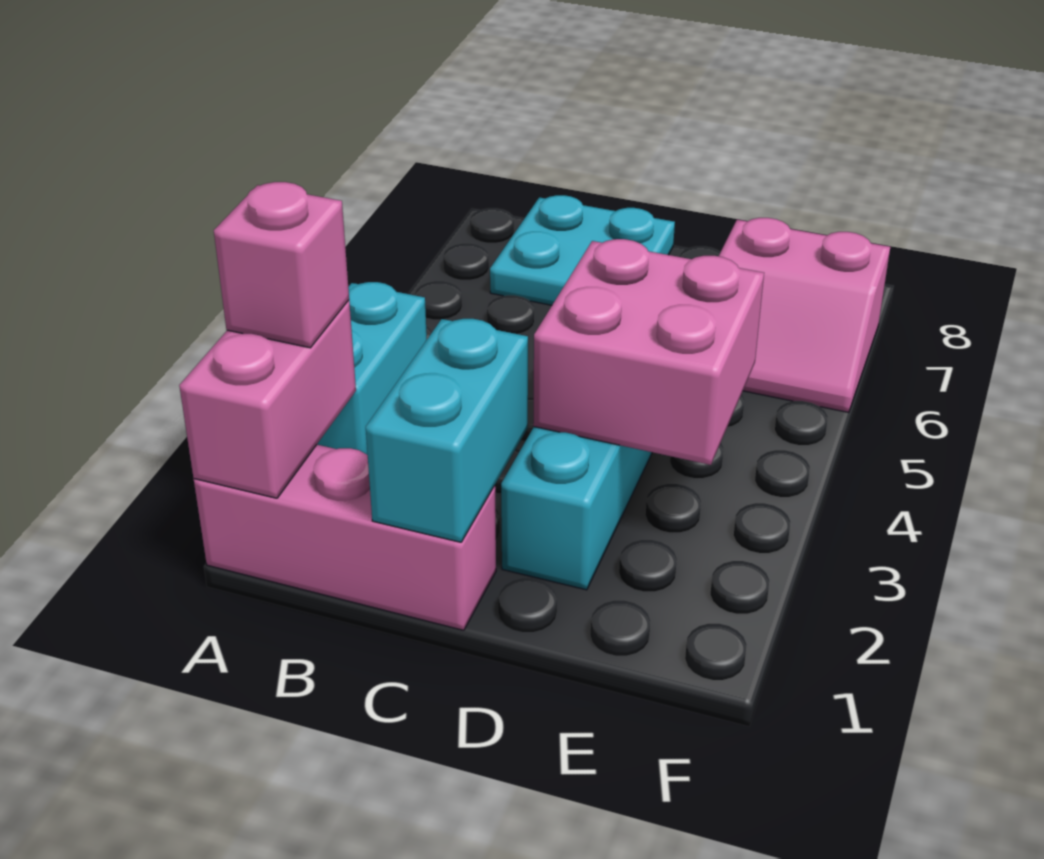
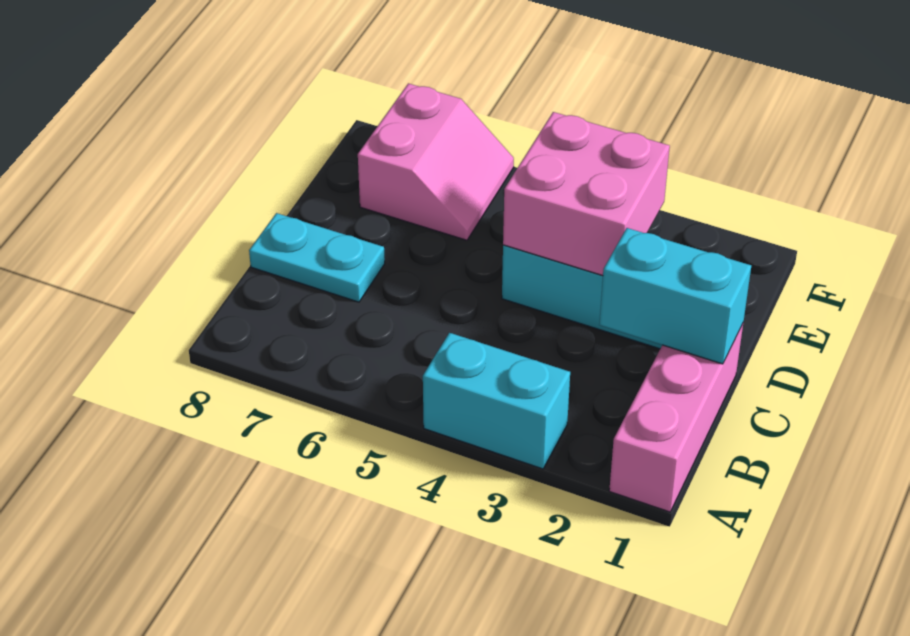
pink brick A1:A2 level 2 -> none
pink brick A2 level 3 -> none
cyan plate B7:C8 level 1 -> cyan plate C7:C8 level 1

